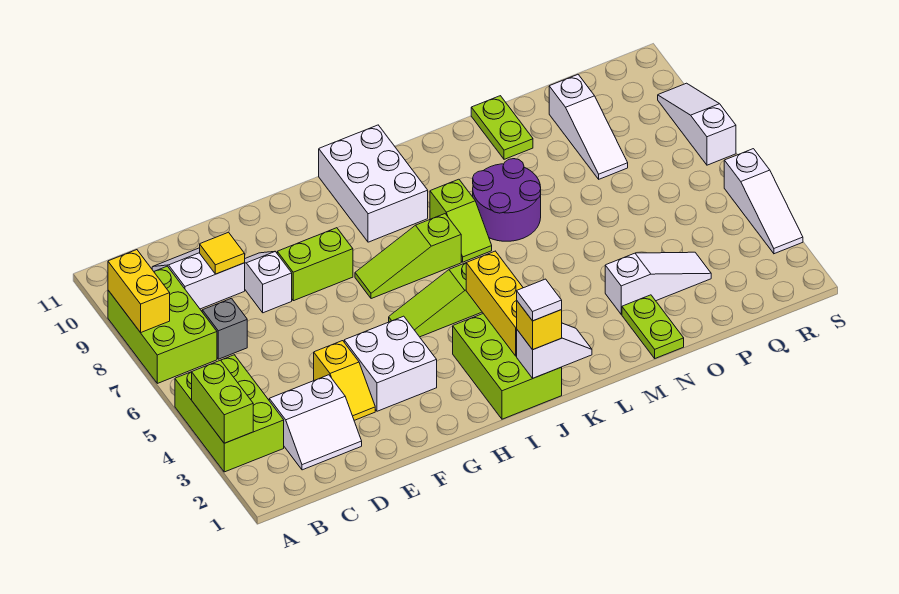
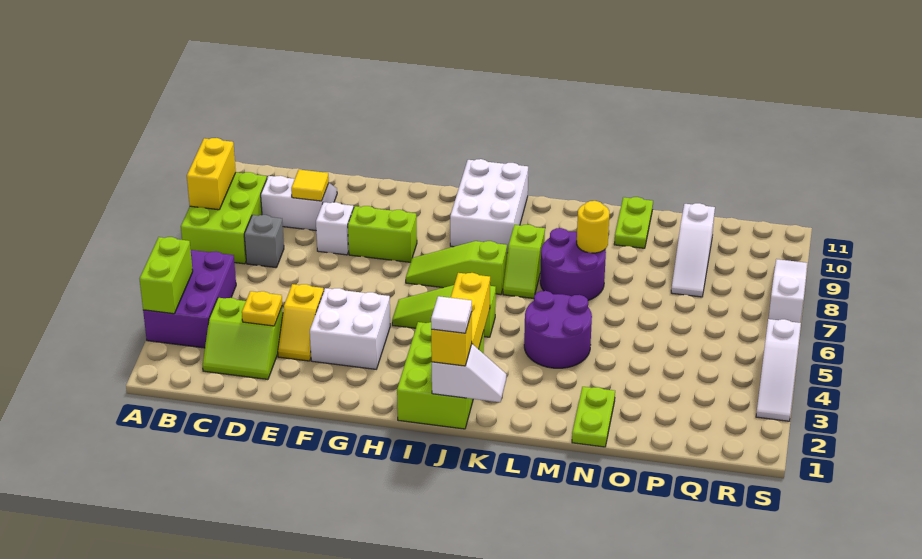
lime brick A3:B5 level 1 -> purple brick A3:B5 level 1
white slope C2:D3 level 1 top 3 -> lime slope C2:D3 level 1 top 3
none -> yellow plate D3 level 2
none -> purple round brick L4:M5 level 1
none -> yellow round brick M8 level 2
white slope N3:P3 level 1 top N -> none

